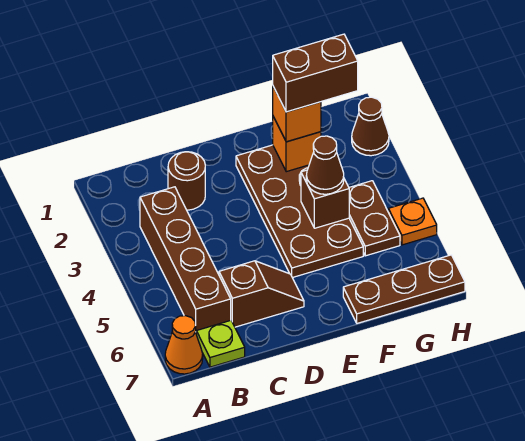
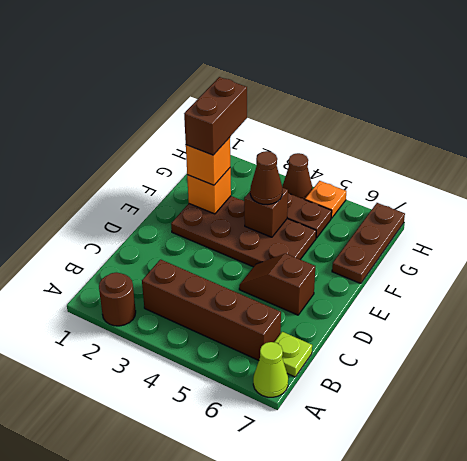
orange cone A7 level 1 -> lime cone A7 level 1
brown round brick C2 level 1 -> brown round brick A2 level 1
brown slope C6:D6 level 1 top C -> brown slope D5:D6 level 1 top 6
brown cone H2 level 1 -> brown cone H4 level 1

